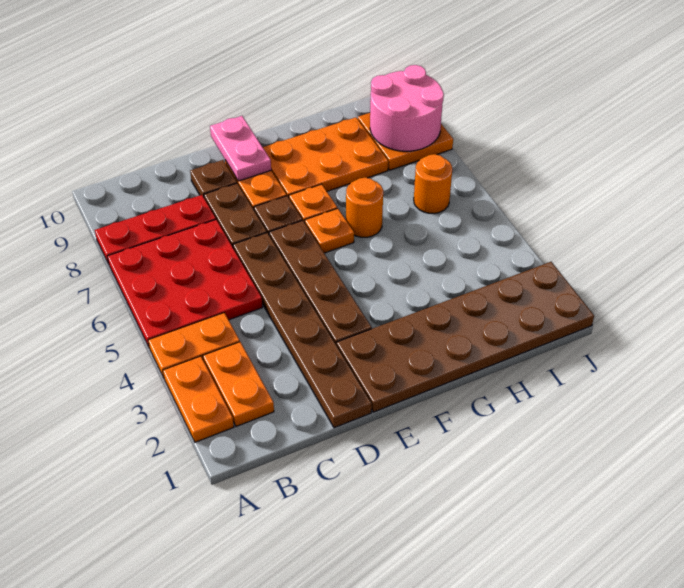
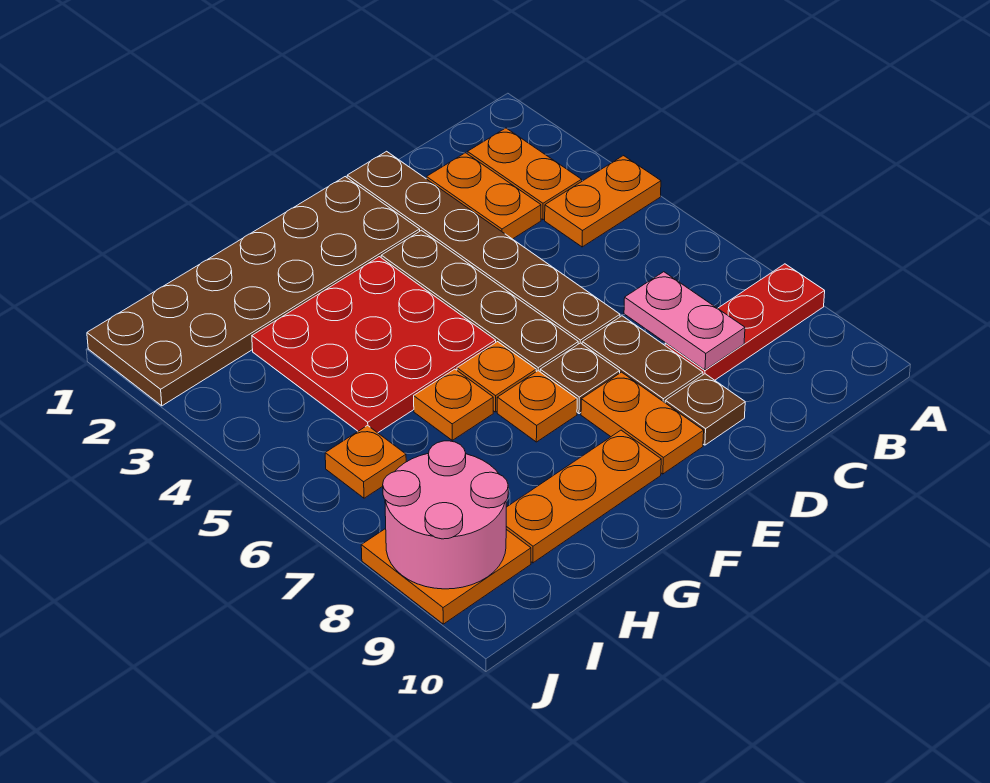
orange plate A2:A3 level 1 -> orange plate C2:C3 level 1
red plate A5:C7 level 1 -> red plate F3:H5 level 1
pink plate E9:E10 level 2 -> pink plate C7:C8 level 2
orange plate F8:H9 level 1 -> orange plate F9:H9 level 1
orange round brick G6 level 1 -> orange plate G6 level 1
orange round brick I6 level 1 -> orange plate I6 level 1

